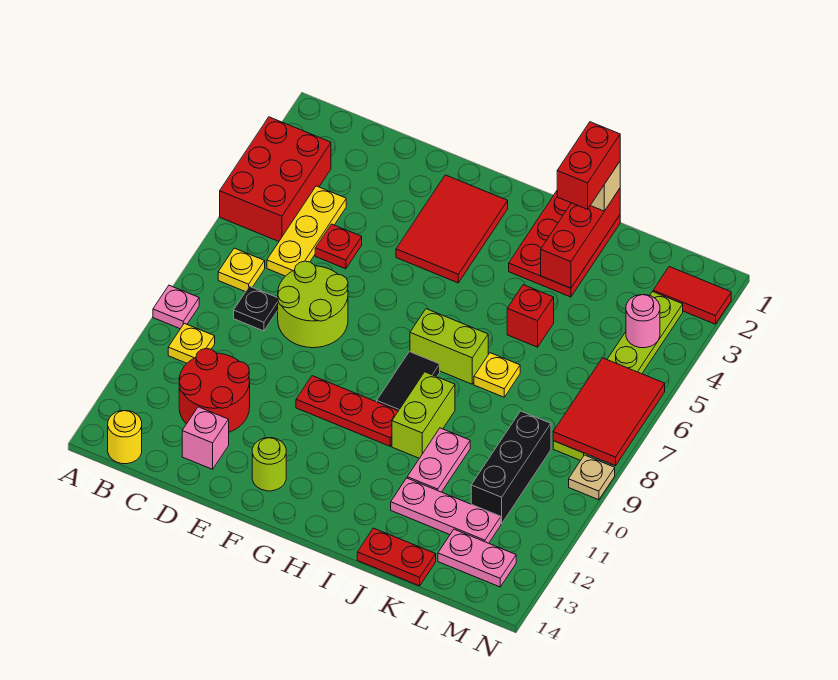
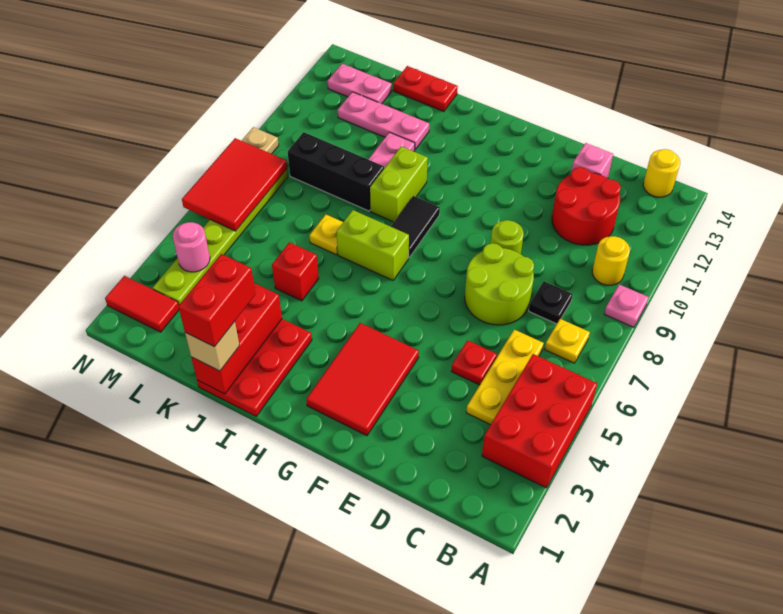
yellow plate B10 level 1 -> yellow round brick B10 level 1
red plate F10:H10 level 1 -> none
lime round brick F13 level 1 -> lime round brick E9 level 1
black brick L9:L11 level 1 -> black brick J9:L9 level 1

